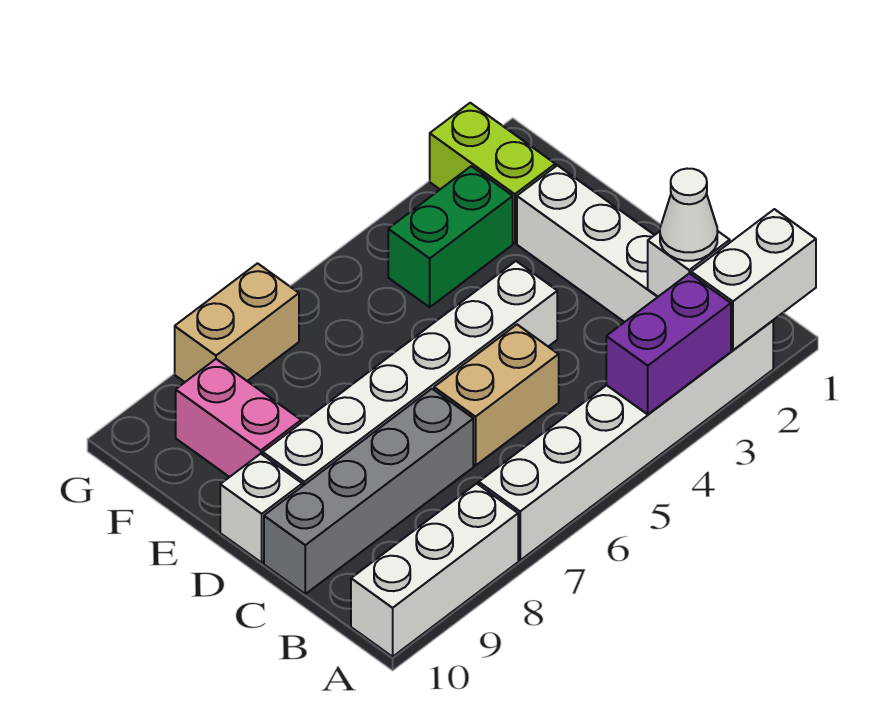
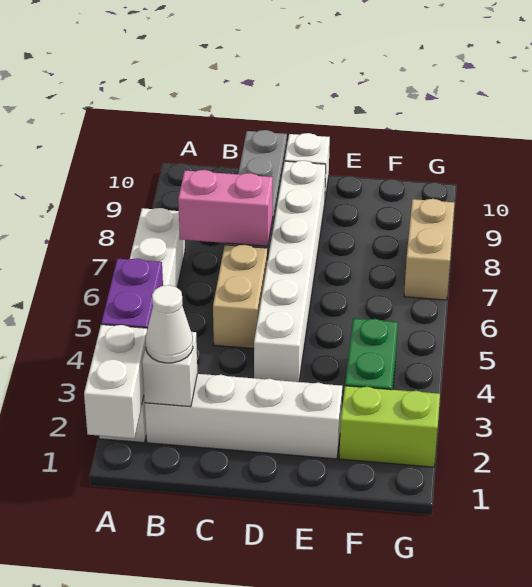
white brick A8:A10 level 1 -> none
pink brick E9:F9 level 1 -> pink brick B7:C7 level 2

